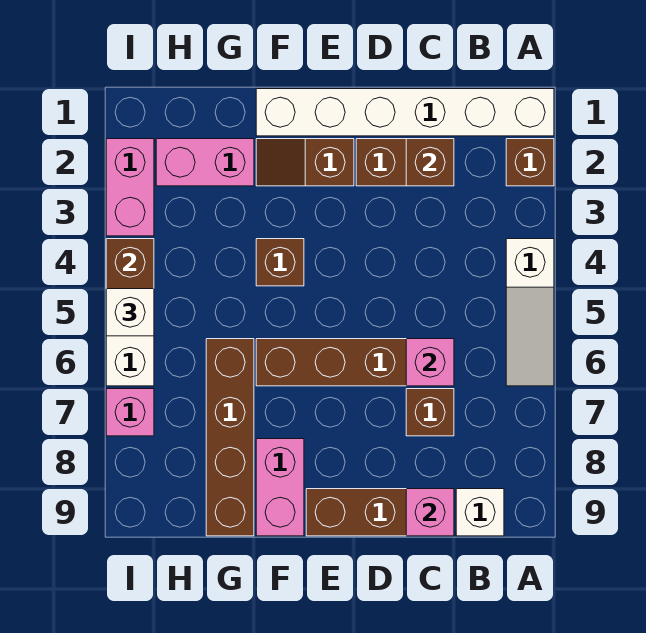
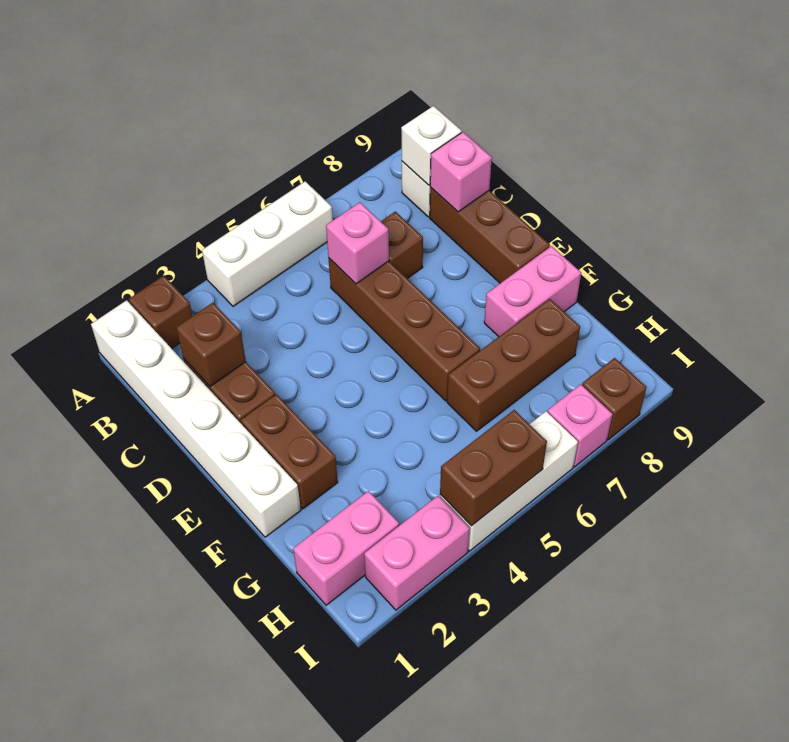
white slope A4:A6 level 1 top 4 -> white brick A4:A6 level 1
brown slope E2:F2 level 1 top E -> brown brick E2:F2 level 1
brown brick F4 level 1 -> brown brick I8 level 1
pink brick G2:H2 level 1 -> pink brick H1:H2 level 1
brown brick G6:G9 level 1 -> brown brick G6:G8 level 1
white brick I5 level 3 -> white brick B9 level 2

